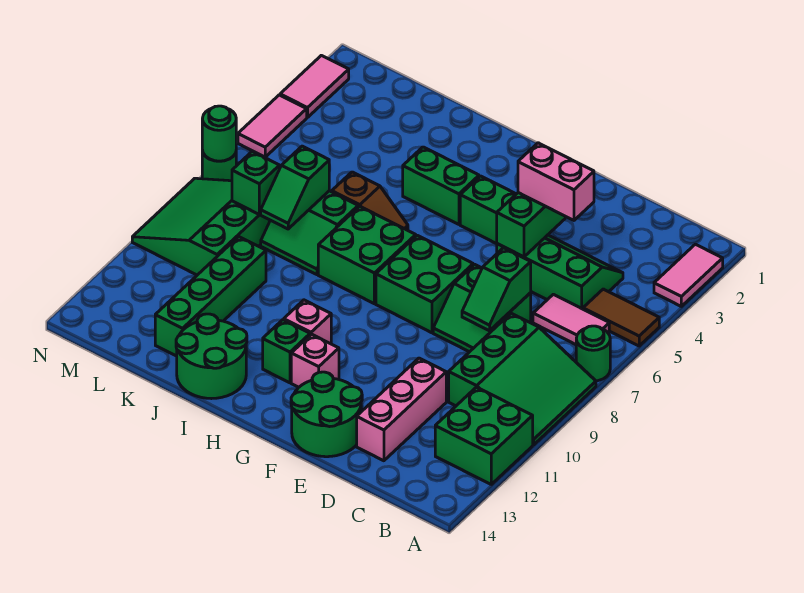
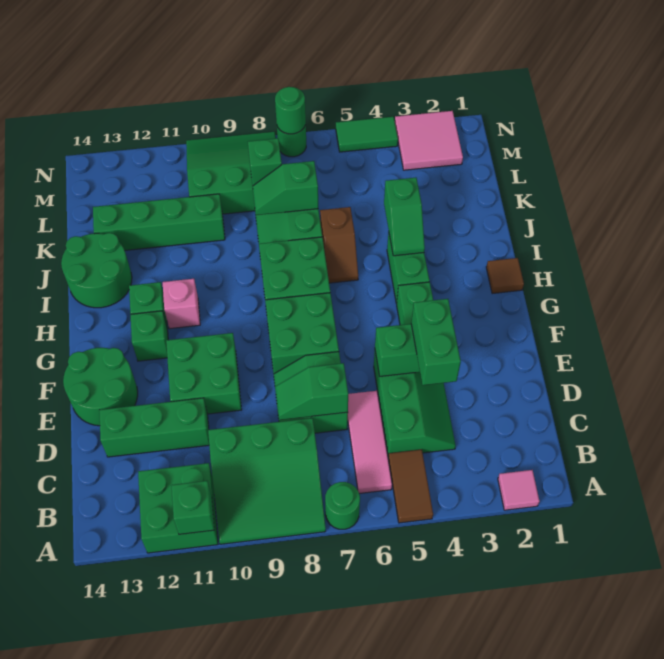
pink tile A2:A3 level 1 -> pink tile A2 level 1
none -> green brick A11 level 2
pink tile B6:C6 level 1 -> pink tile B6:D6 level 1
pink brick D4:E4 level 3 -> green brick D4:E4 level 3
pink brick D11:D13 level 1 -> green brick D11:D13 level 1
none -> green brick E10:F11 level 1
pink brick G12 level 1 -> green brick G12 level 1
none -> brown tile H1 level 1
none -> green slope I4:J4 level 2 top J
pink tile N2:N3 level 1 -> pink tile M2:N3 level 1
pink tile N4:N5 level 1 -> green tile N4:N5 level 1

